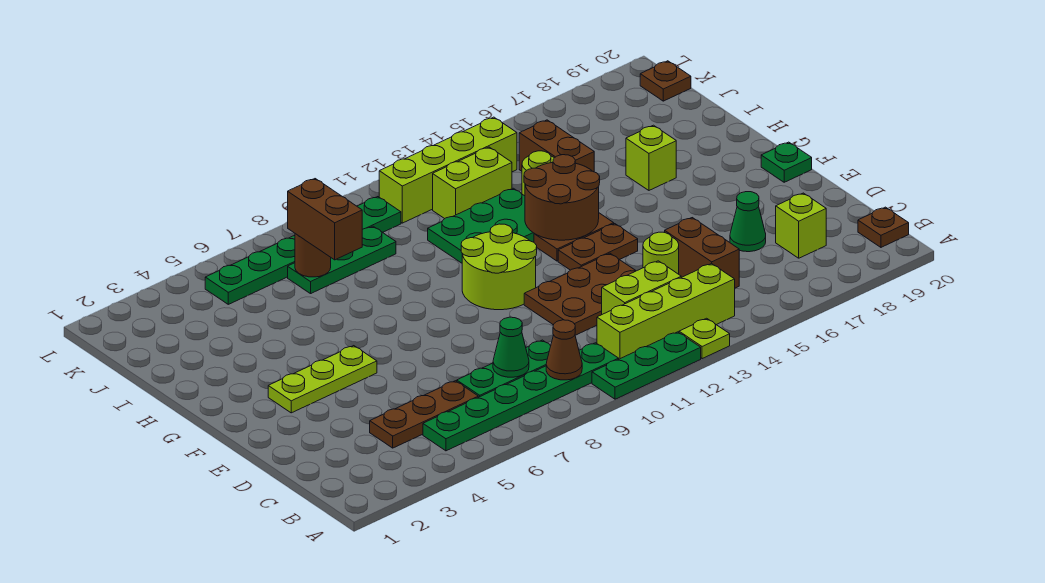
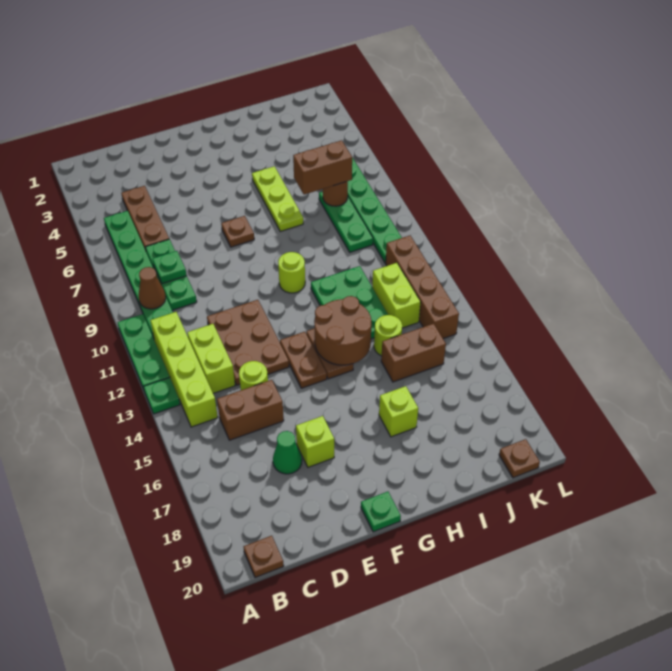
lime plate A13 level 1 -> green plate A13 level 1
green cone C8 level 2 -> green plate C8 level 2
lime brick C18 level 1 -> lime brick E17 level 1
lime plate F3:F5 level 1 -> lime plate H5:H7 level 1
none -> brown plate F7 level 1
lime round brick F10:G11 level 1 -> lime round brick G10 level 1
lime brick K11:K14 level 1 -> brown brick K11:K14 level 1

